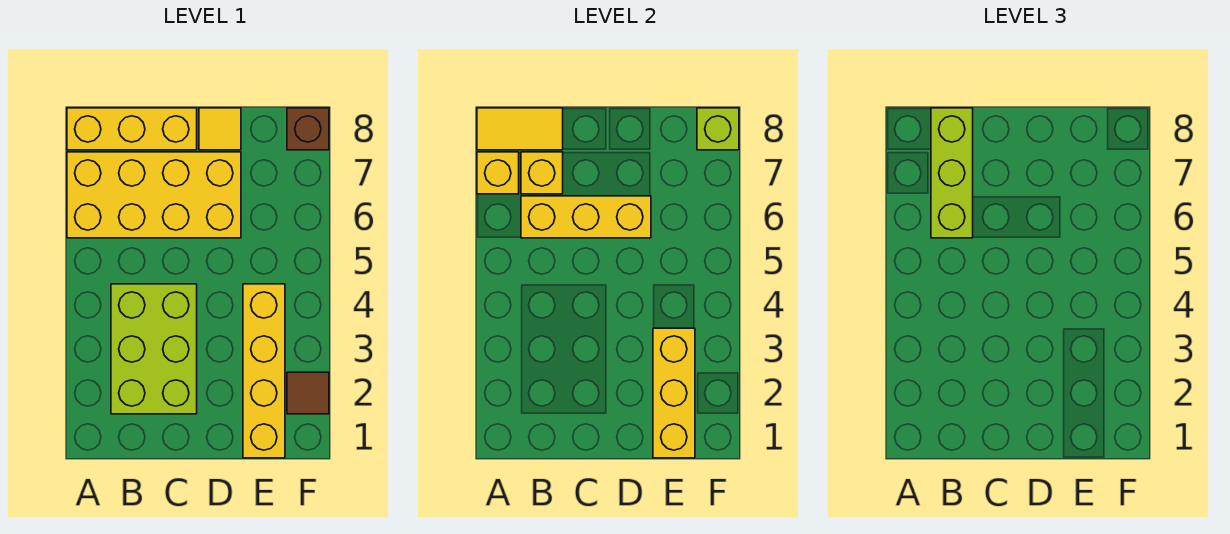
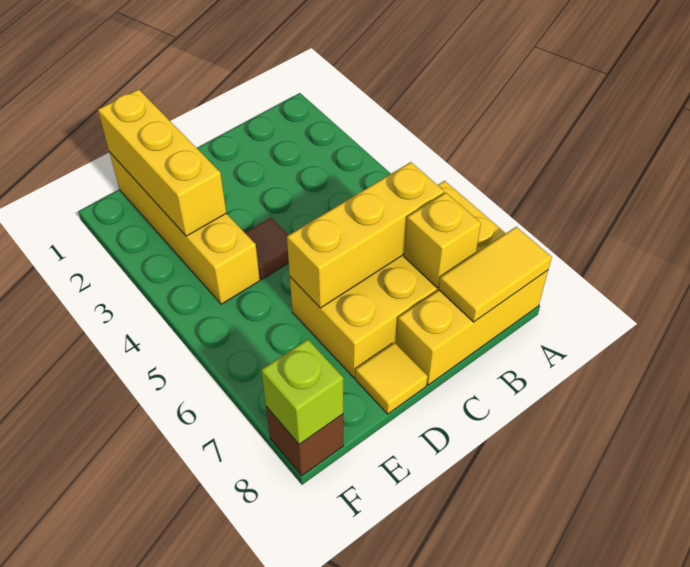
yellow brick A7 level 2 -> none
lime brick B2:C4 level 1 -> none
lime brick B6:B8 level 3 -> none
brown tile F2 level 1 -> brown tile D4 level 1

